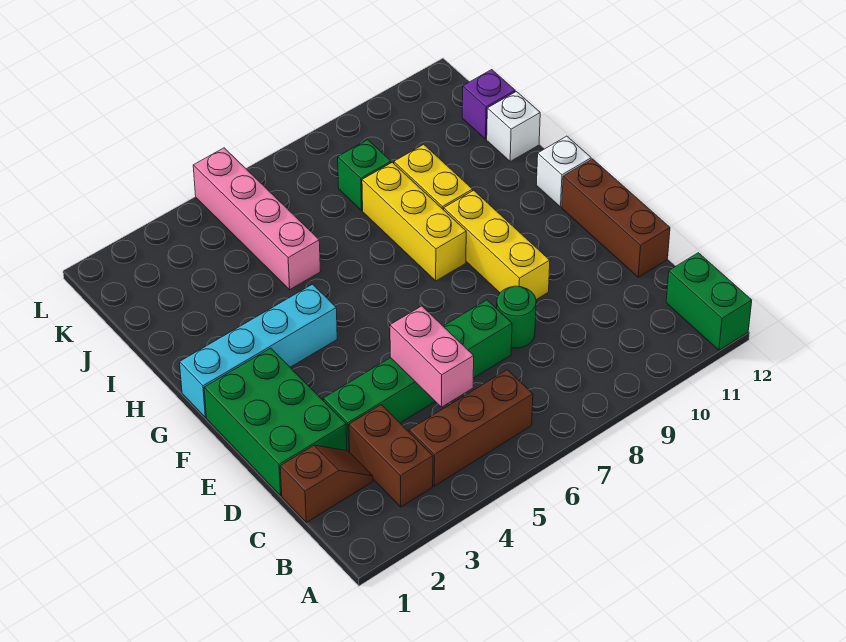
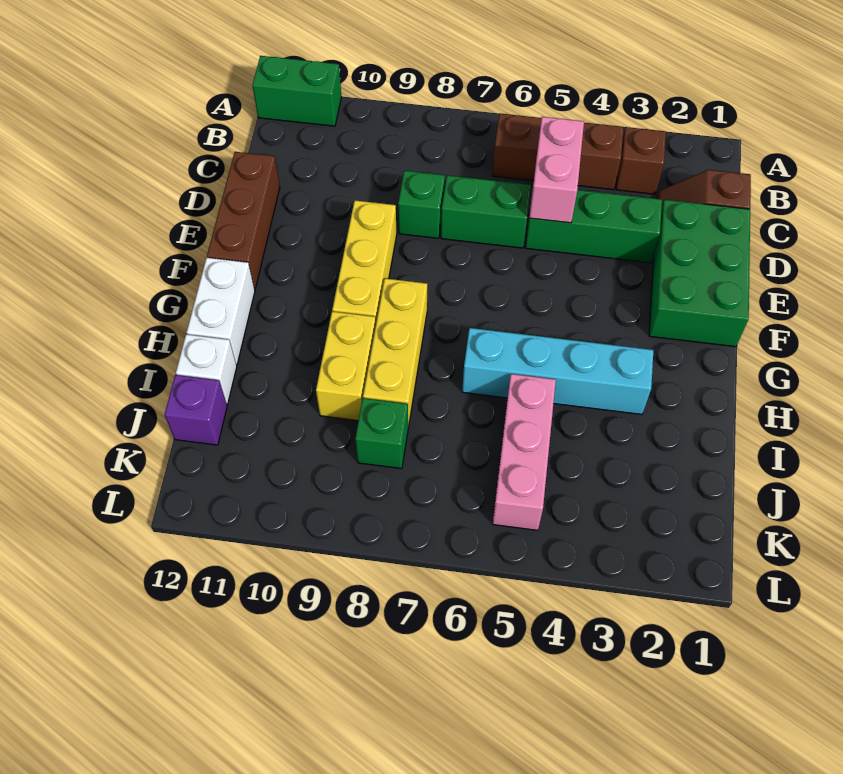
green brick A12:B12 level 1 -> green brick A11:A12 level 1
brown brick B3:C3 level 1 -> brown brick B3 level 1
green round brick D8 level 1 -> green brick D8 level 1
cyan brick G1:G4 level 1 -> cyan brick H3:H6 level 1
white brick G12 level 1 -> white brick G12:H12 level 1
pink brick I5:L5 level 1 -> pink brick I5:K5 level 1

